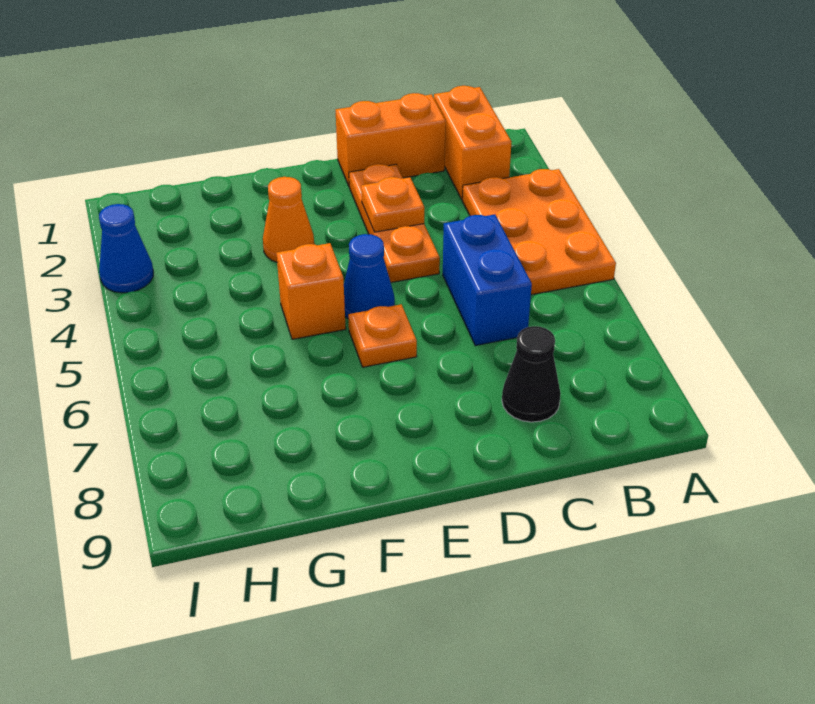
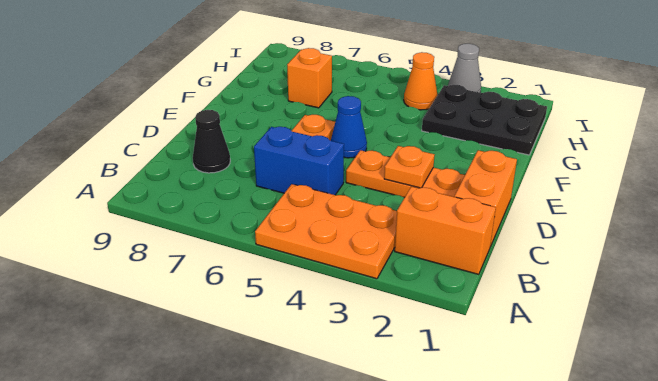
orange cone F3 level 1 -> orange cone H4 level 1
orange brick F5 level 1 -> orange brick G7 level 1
none -> black plate G1:H3 level 1
blue cone I3 level 1 -> grey cone I3 level 1

